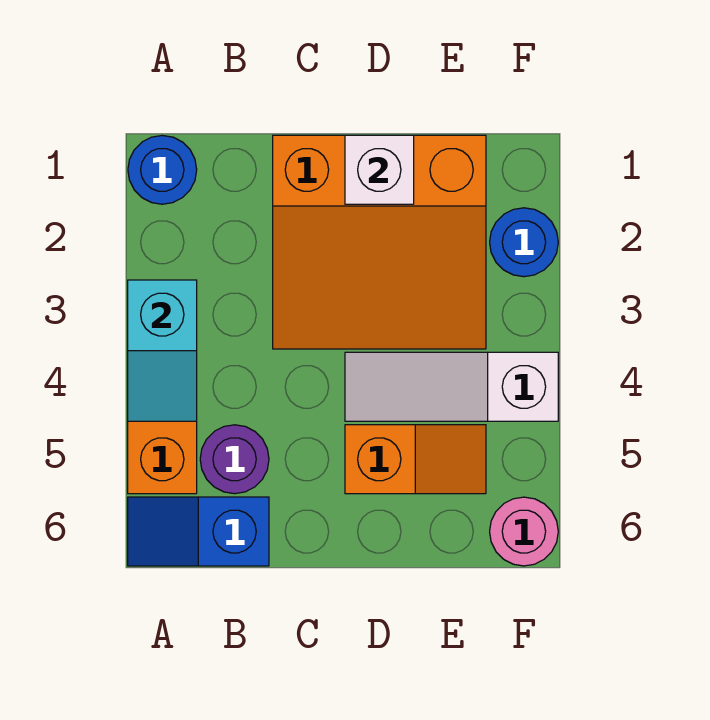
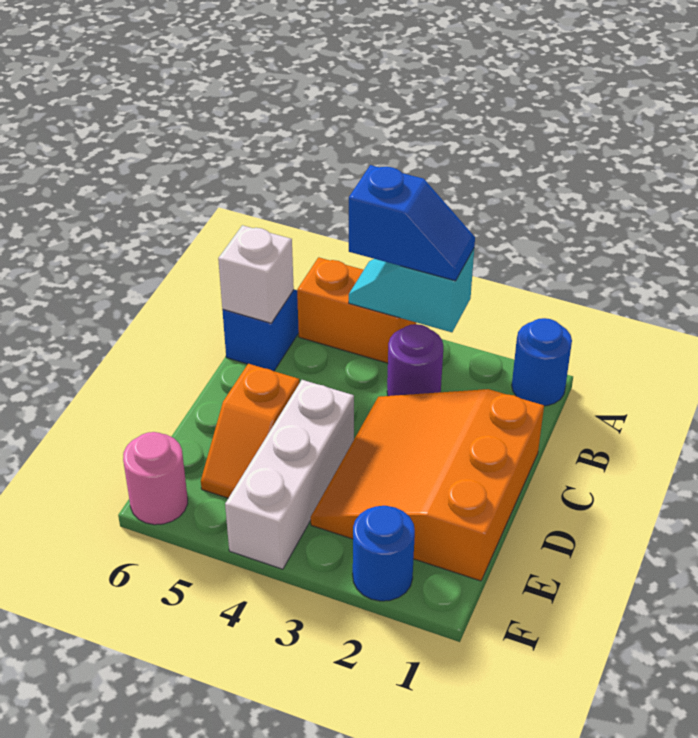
none -> blue slope A3:A4 level 3 top 4
purple round brick B5 level 1 -> purple round brick B3 level 1
white brick D1 level 2 -> white brick B6 level 2
white slope D4:F4 level 1 top F -> white brick D4:F4 level 1

